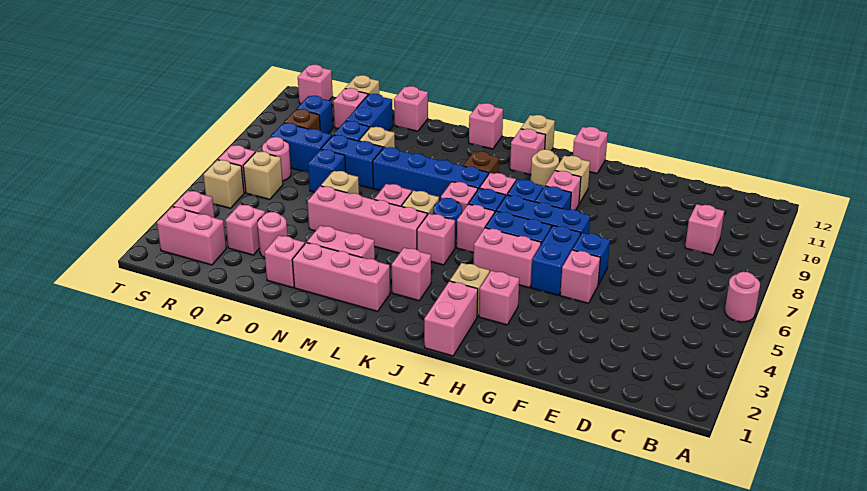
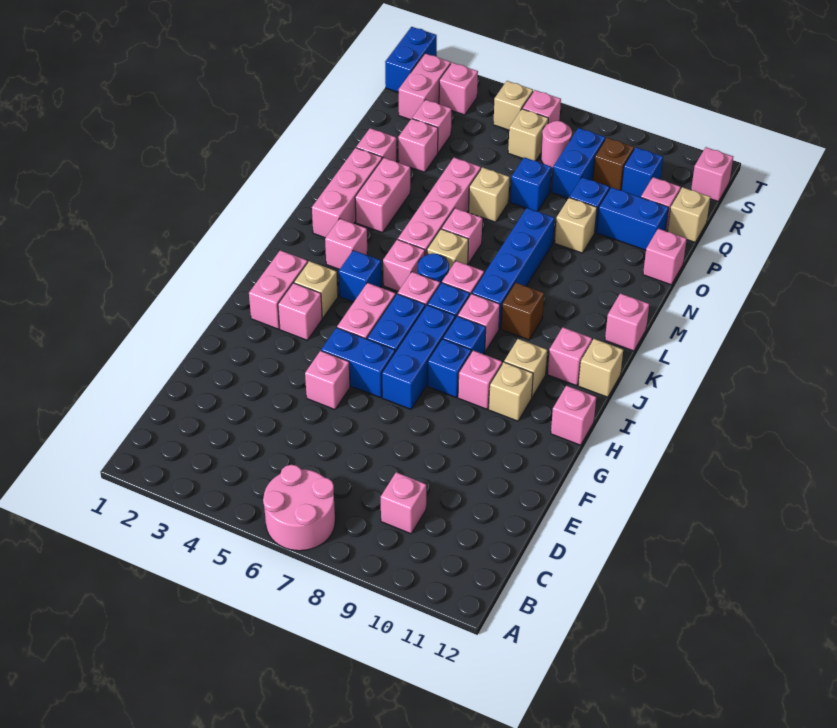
pink round brick A6 level 1 -> pink round brick A6:B7 level 1
blue brick F6 level 1 -> blue brick J4 level 1
pink brick I1:I2 level 1 -> pink brick H2:I2 level 1
tan round brick I10 level 1 -> tan brick I10 level 1
blue brick O8:P8 level 1 -> blue brick S1:T1 level 1
pink round brick P3 level 1 -> pink brick P3 level 1

